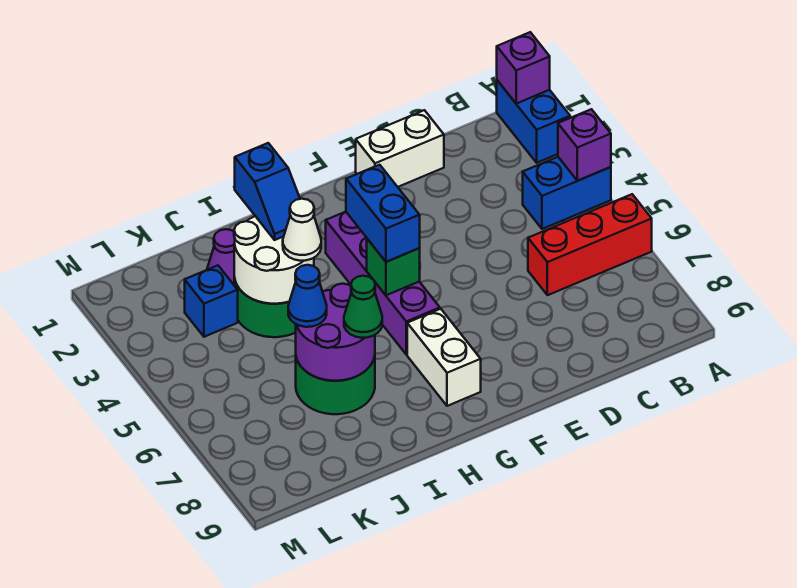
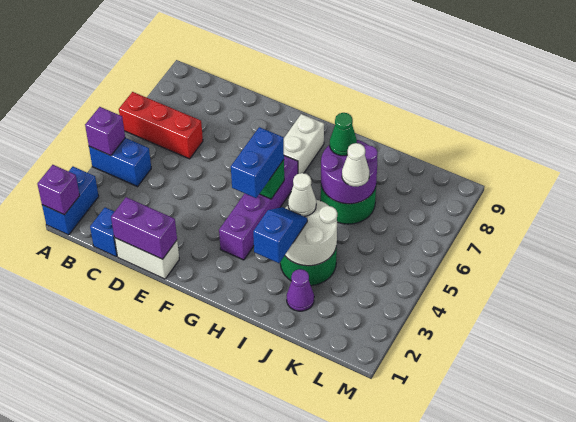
none -> purple brick D1:E1 level 2
blue cone J6 level 3 -> white cone J6 level 3
blue brick K3 level 1 -> blue brick C1 level 1

